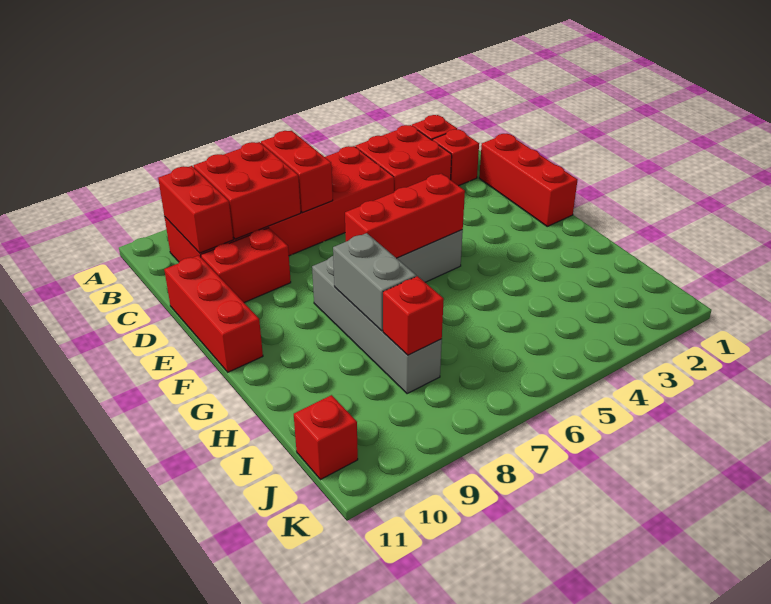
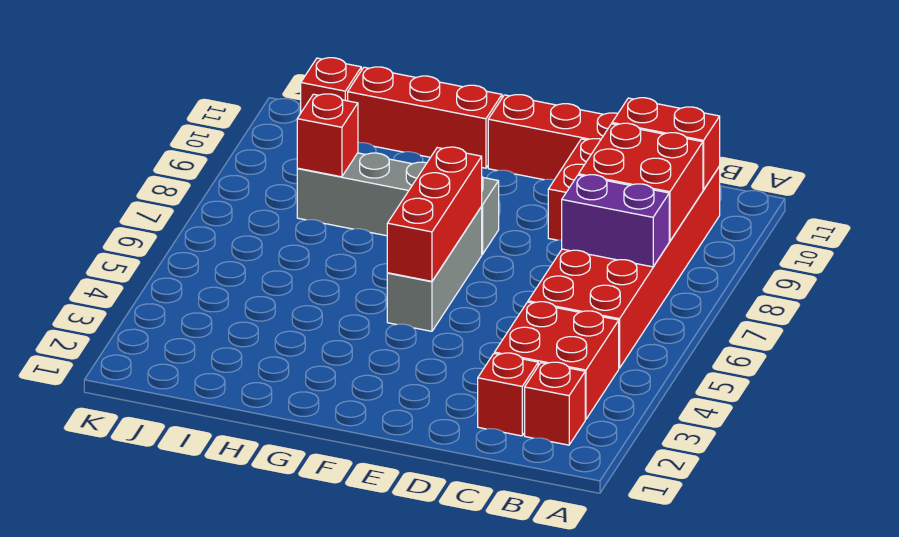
red brick B7:C7 level 2 -> purple brick B7:C7 level 2
red brick D1:F1 level 1 -> red brick G11:I11 level 1
grey brick G8:H8 level 2 -> none

